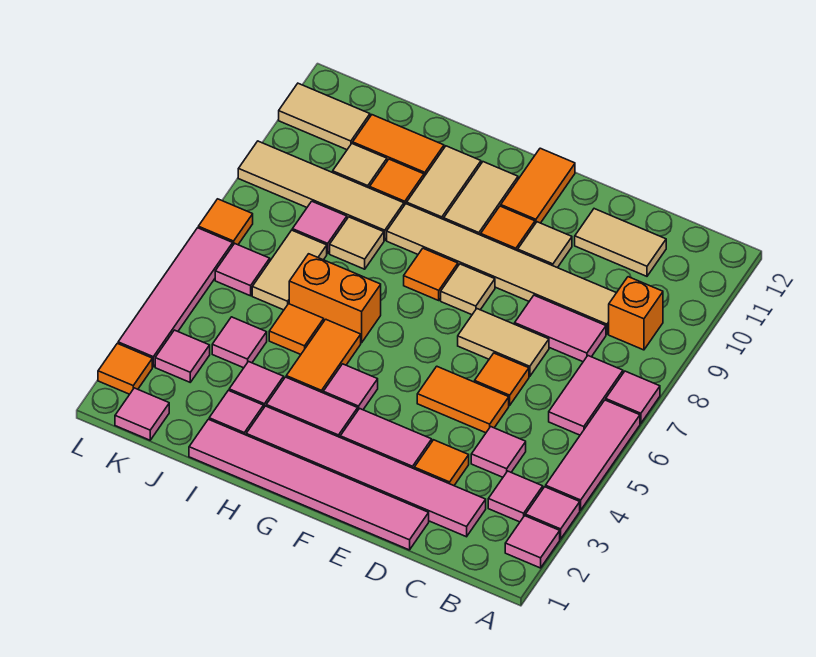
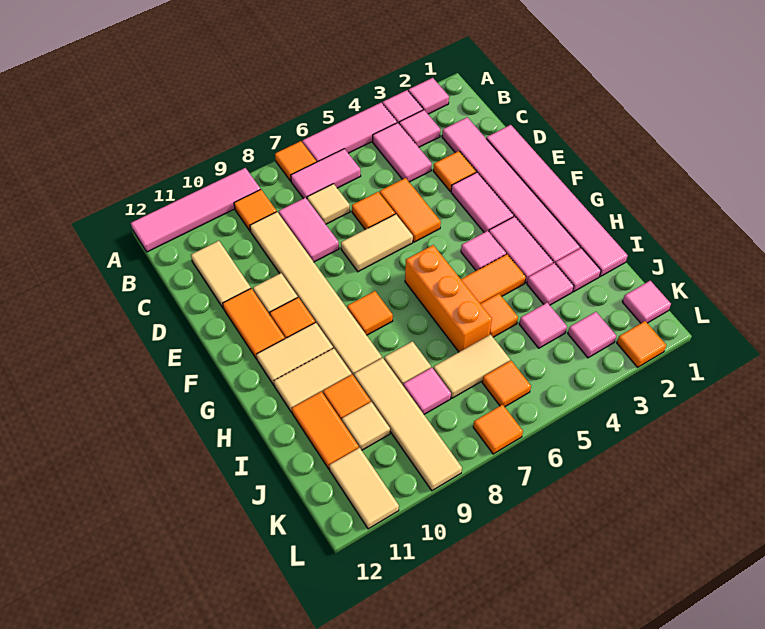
pink tile A7 level 1 -> orange tile A7 level 1
orange brick B9 level 1 -> orange tile B9 level 1
pink tile C4 level 1 -> pink tile B4:C4 level 1
tan tile D7:E7 level 1 -> tan tile E6:E7 level 1
tan tile F8 level 1 -> tan tile C7 level 1
orange tile F11:F12 level 1 -> orange tile E11:F11 level 1
orange brick H6:I6 level 1 -> orange brick G6:I6 level 1
pink tile K6 level 1 -> orange tile K6 level 1
pink tile L3:L6 level 1 -> pink tile A9:A12 level 1

